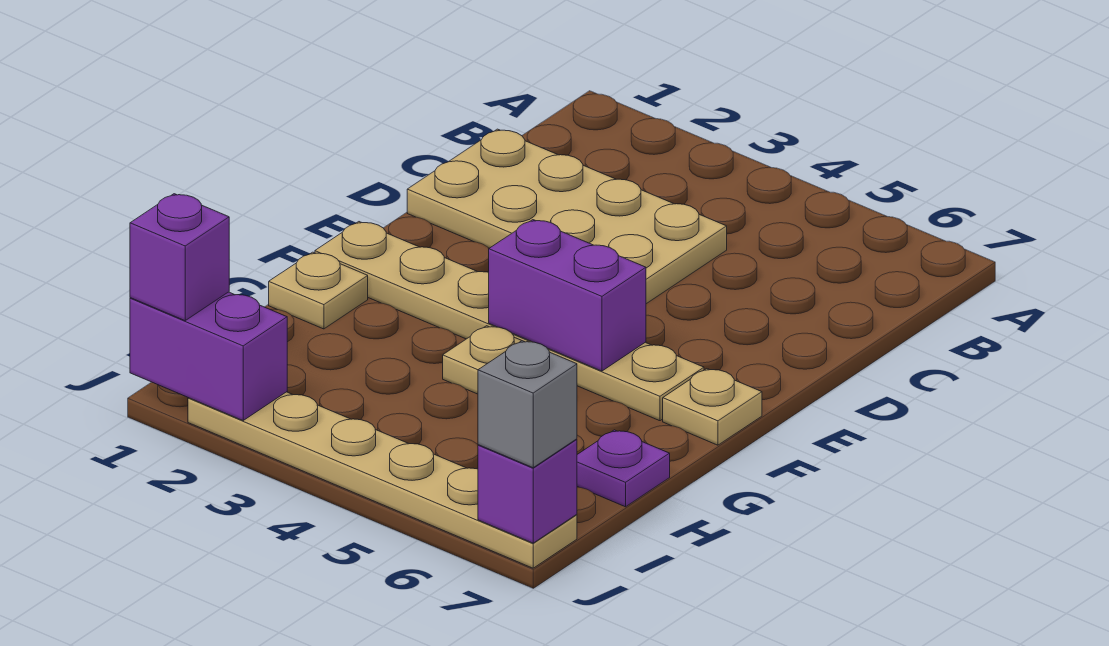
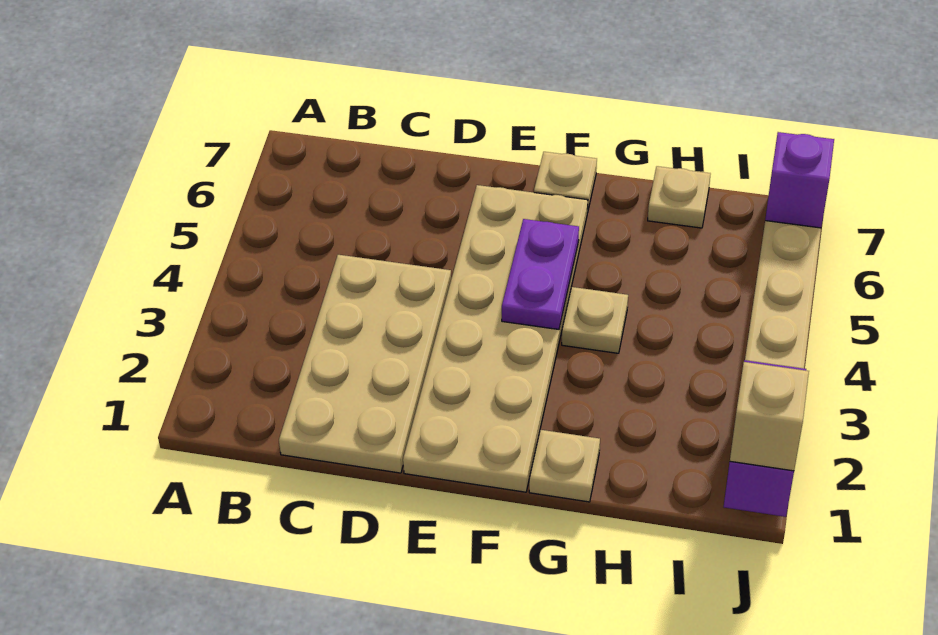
tan plate F1:F6 level 1 -> tan plate E1:F6 level 1
purple brick F4:F5 level 2 -> purple plate F4:F5 level 2
purple plate H7 level 1 -> tan plate H7 level 1
purple brick J1 level 3 -> tan brick J1 level 3
grey brick J7 level 3 -> none

